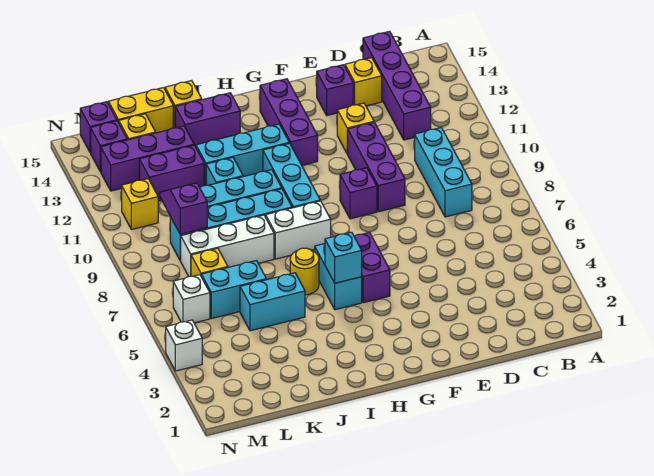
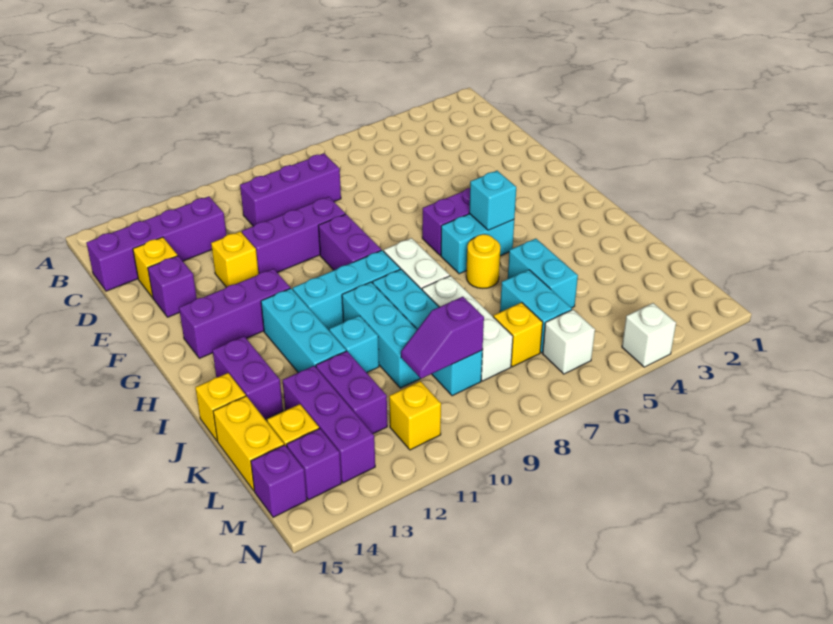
cyan brick C8:C10 level 1 -> purple brick C8:C10 level 1
purple brick F9 level 1 -> purple brick F9:G9 level 1

